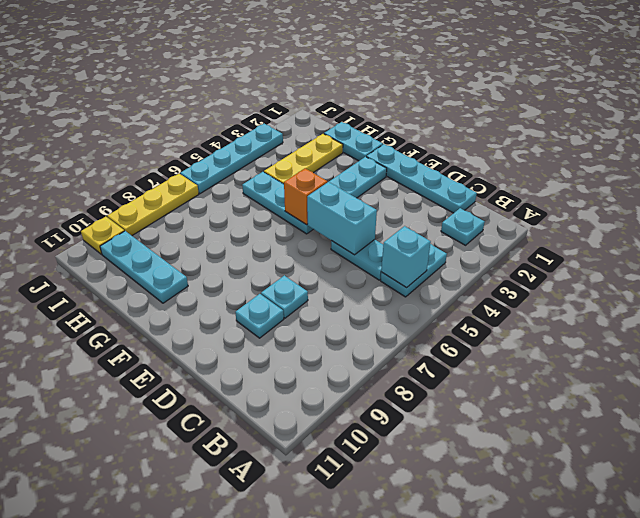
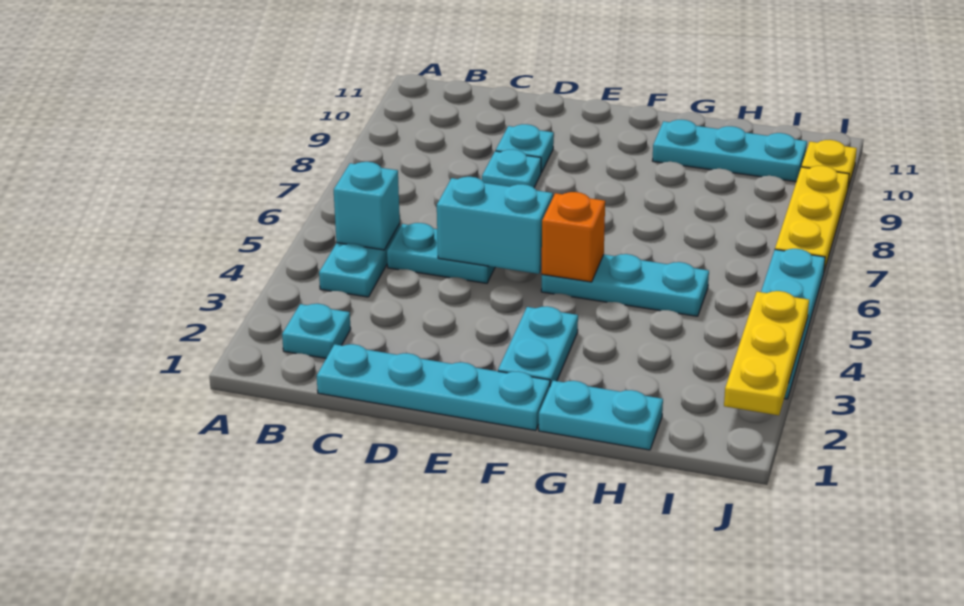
yellow plate H2:H4 level 1 -> yellow plate J2:J4 level 2

